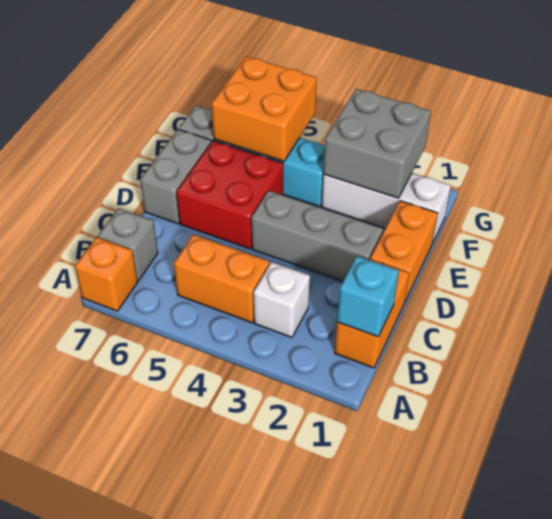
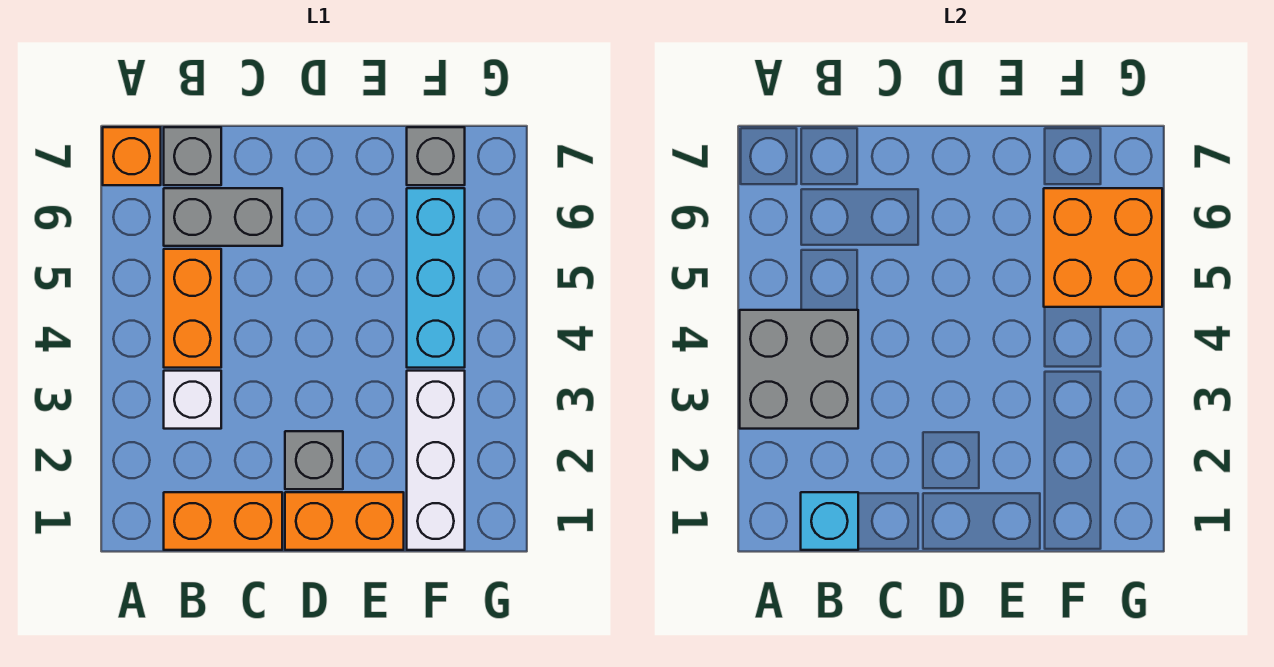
grey brick D2:D4 level 1 -> grey brick D2 level 1
red brick D5:E6 level 1 -> none
grey brick D7:E7 level 1 -> grey brick B6:C6 level 1
grey brick F2:G3 level 2 -> grey brick A3:B4 level 2

